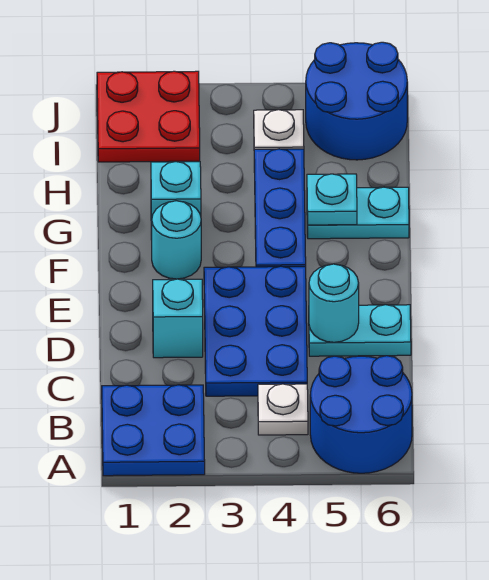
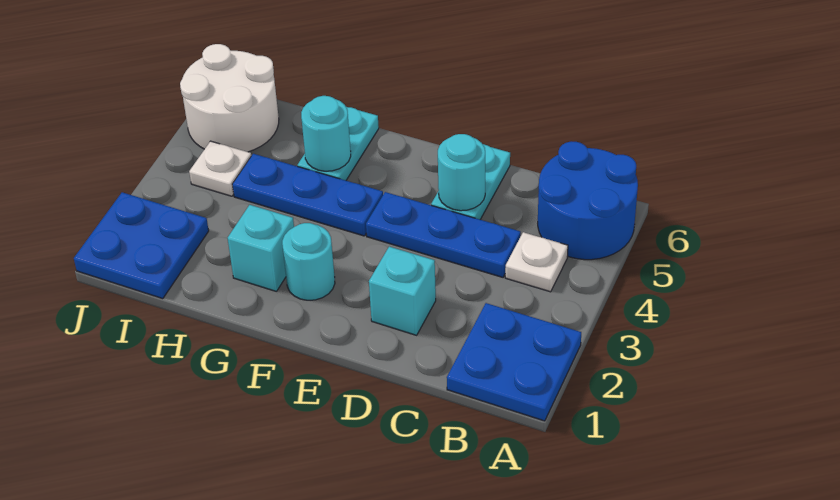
blue plate C3:E4 level 1 -> blue plate C4:E4 level 1
cyan plate G5 level 2 -> cyan round brick G5 level 2
red plate I1:J2 level 1 -> blue plate I1:J2 level 1
blue round brick I5:J6 level 1 -> white round brick I5:J6 level 1

